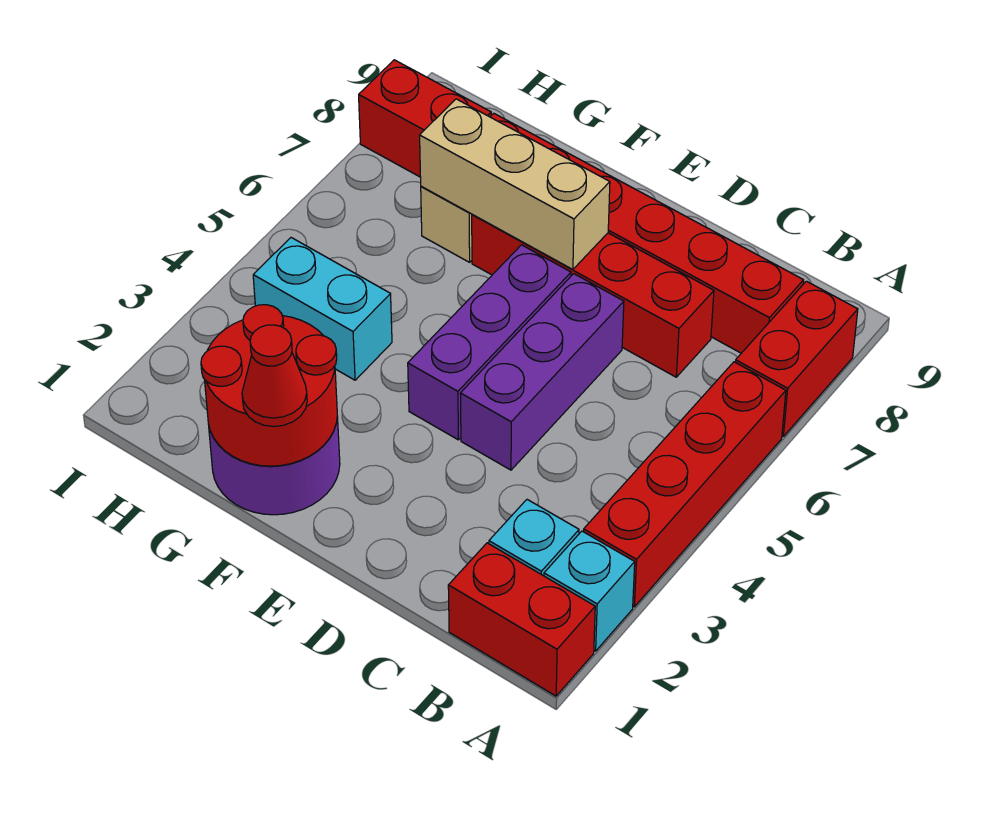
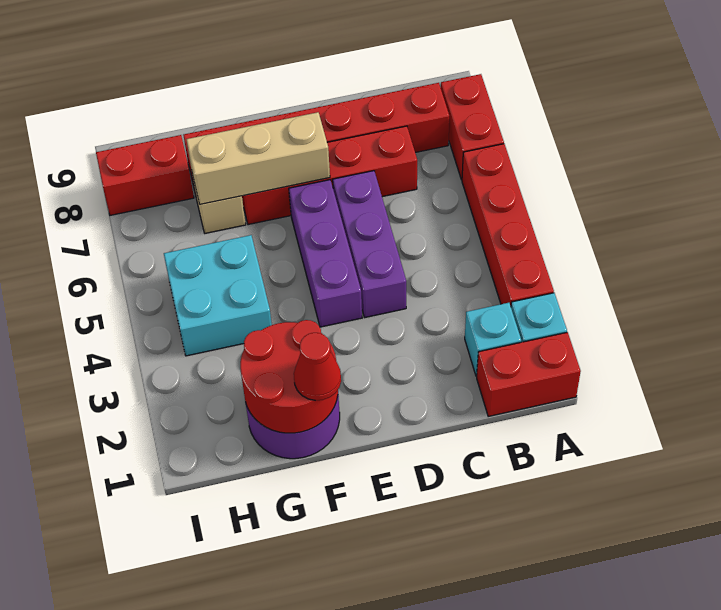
cyan brick G4:H4 level 1 -> cyan brick G4:H5 level 1

